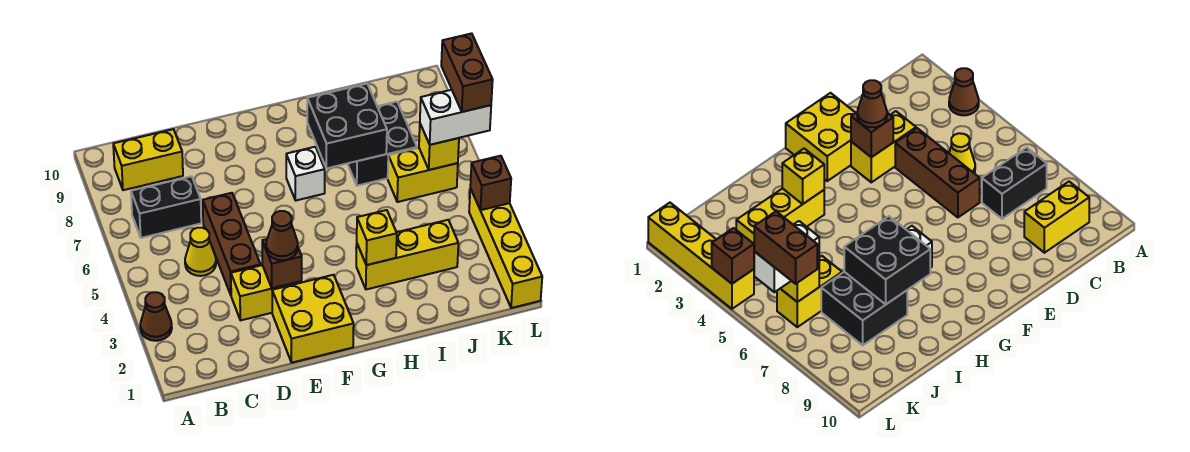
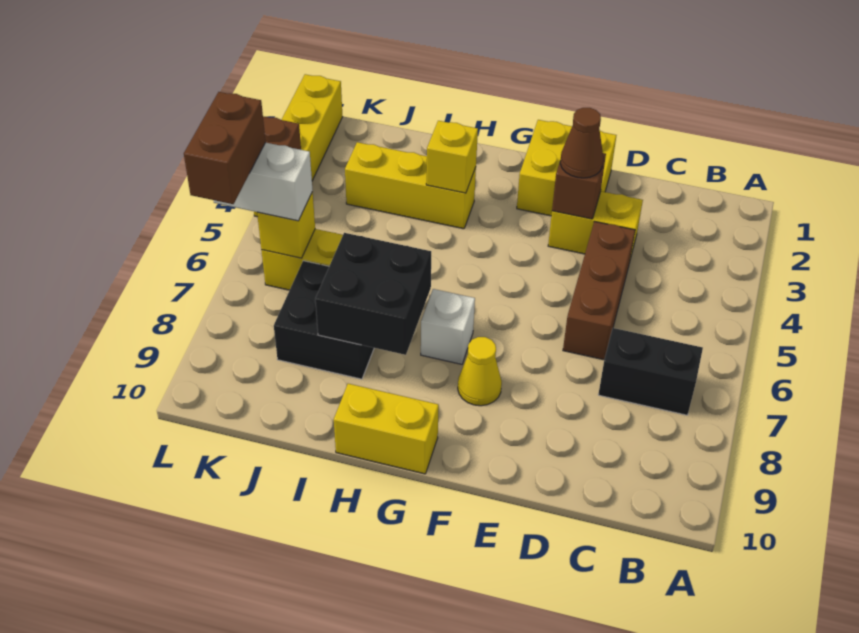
brown cone A3 level 1 -> none
yellow brick B9:C9 level 1 -> yellow brick G10:H10 level 1
yellow cone C5 level 1 -> yellow cone F8 level 1

